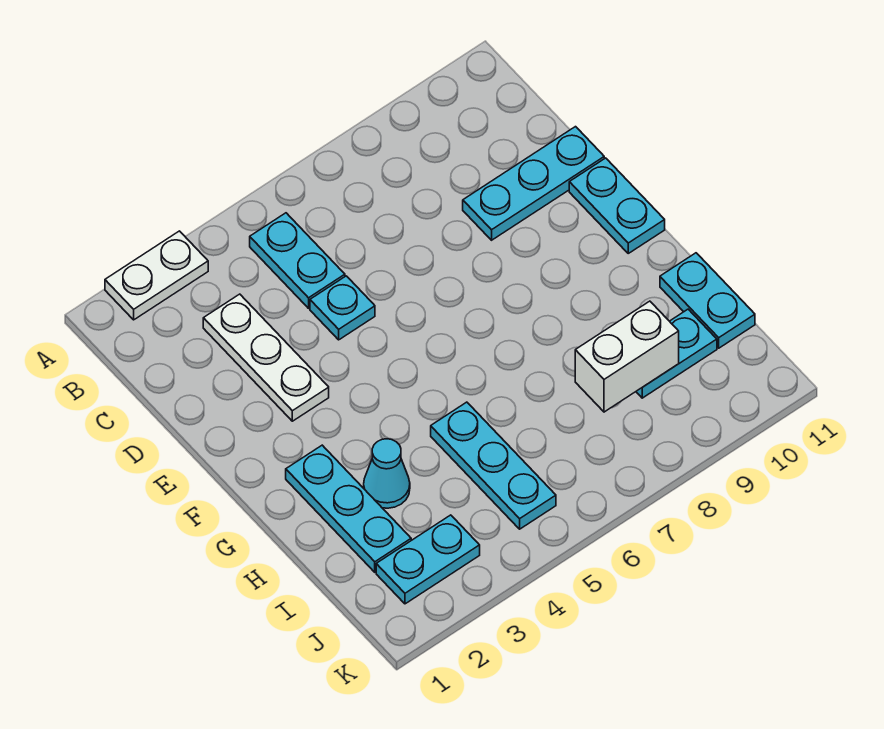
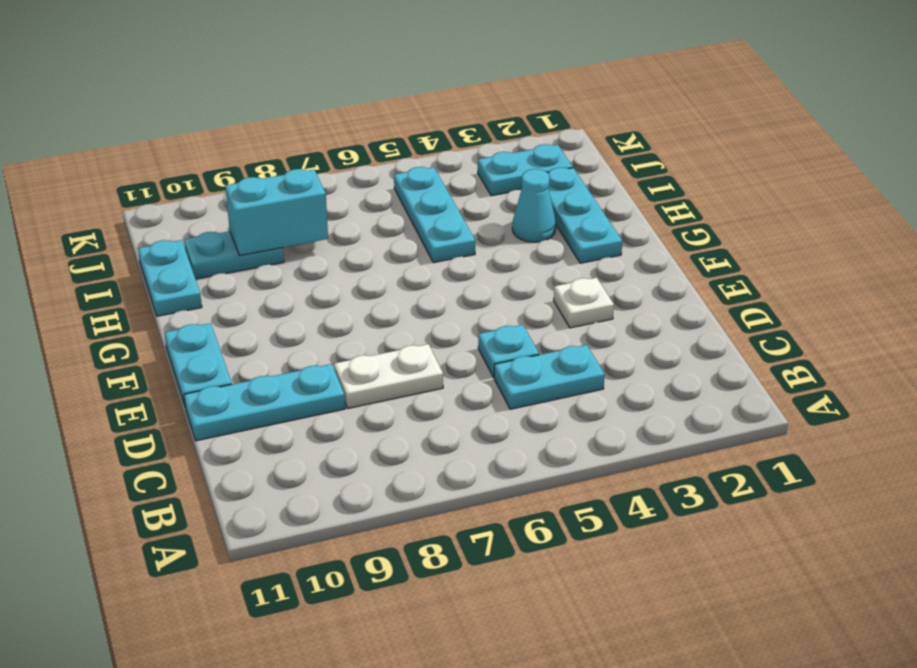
white plate A2:A3 level 1 -> white plate D7:D8 level 1
cyan plate B5:C5 level 1 -> cyan plate C4:C5 level 1
white plate C3:E3 level 1 -> white plate E3 level 1
white brick I8:I9 level 2 -> cyan brick I8:I9 level 2

